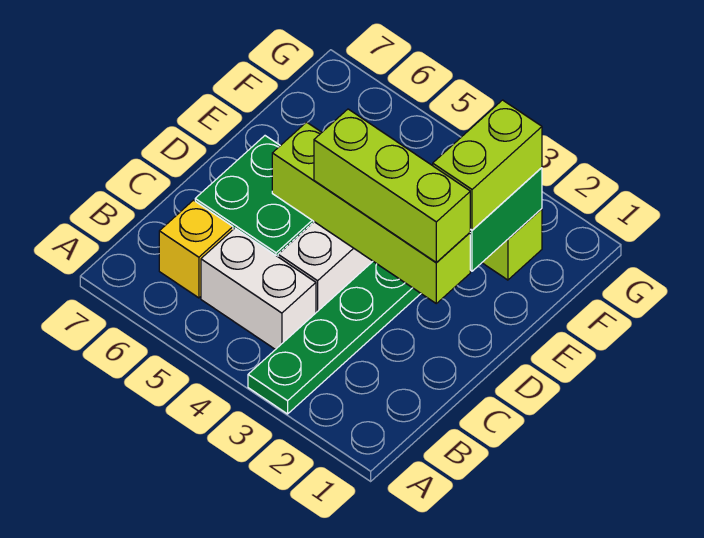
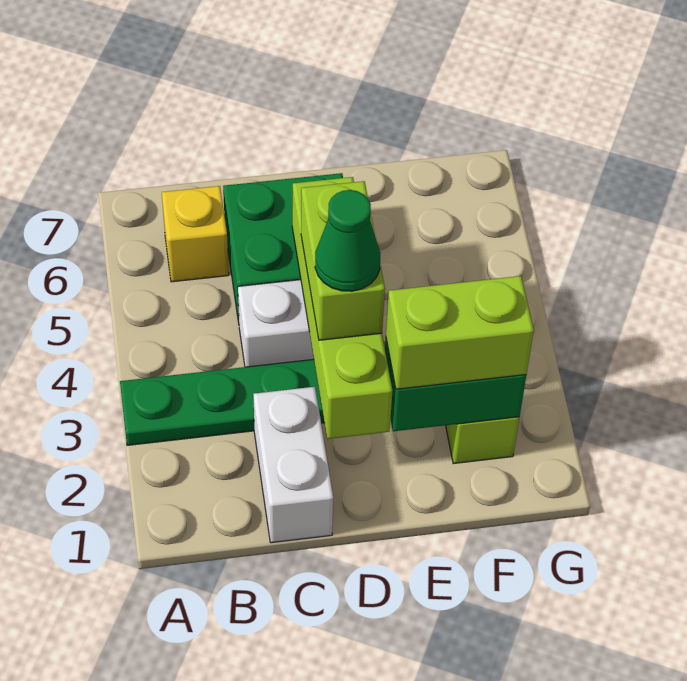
white brick B4:B5 level 1 -> white brick C1:C2 level 1
lime brick D2:D4 level 3 -> lime brick D3:D4 level 3
none -> green cone D3 level 4

